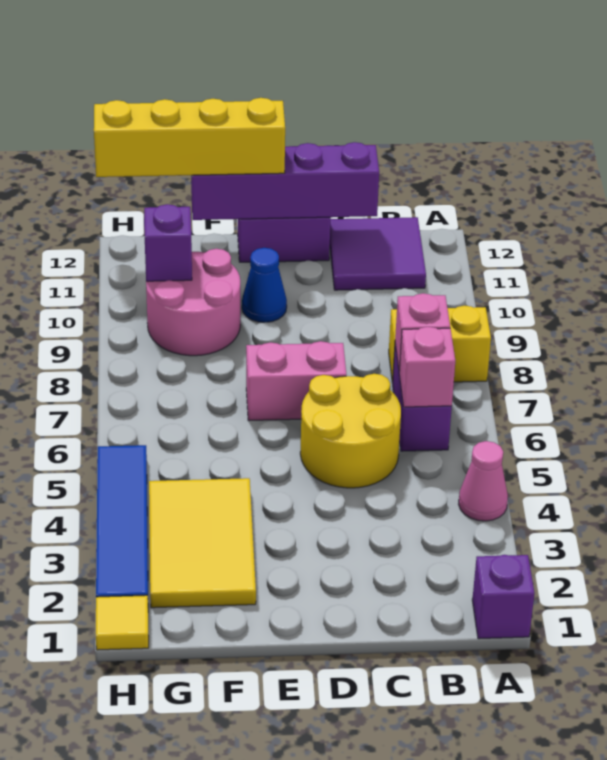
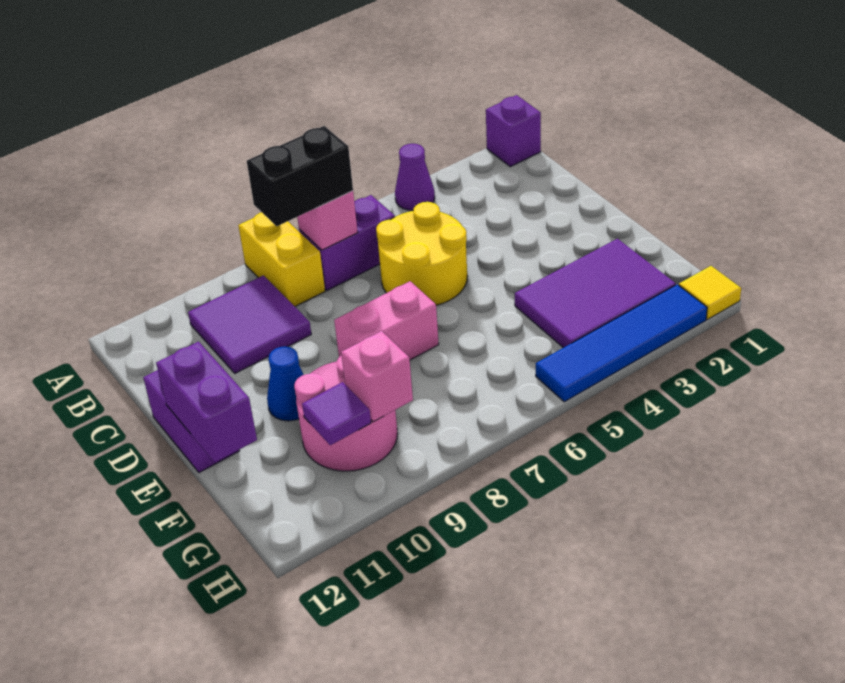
pink cone A4 level 1 -> purple cone A4 level 1
pink brick B6 level 2 -> pink brick G9 level 2
none -> black brick B7:B8 level 3
purple tile B11:C12 level 1 -> purple tile B9:C10 level 1
purple brick C12:F12 level 2 -> purple brick E12:F12 level 2
pink brick D7:E7 level 1 -> pink brick E7:E8 level 1
yellow brick E12:H12 level 3 -> none
yellow tile F2:G4 level 1 -> purple tile F2:G4 level 1
purple brick G10 level 2 -> purple tile G10 level 2

